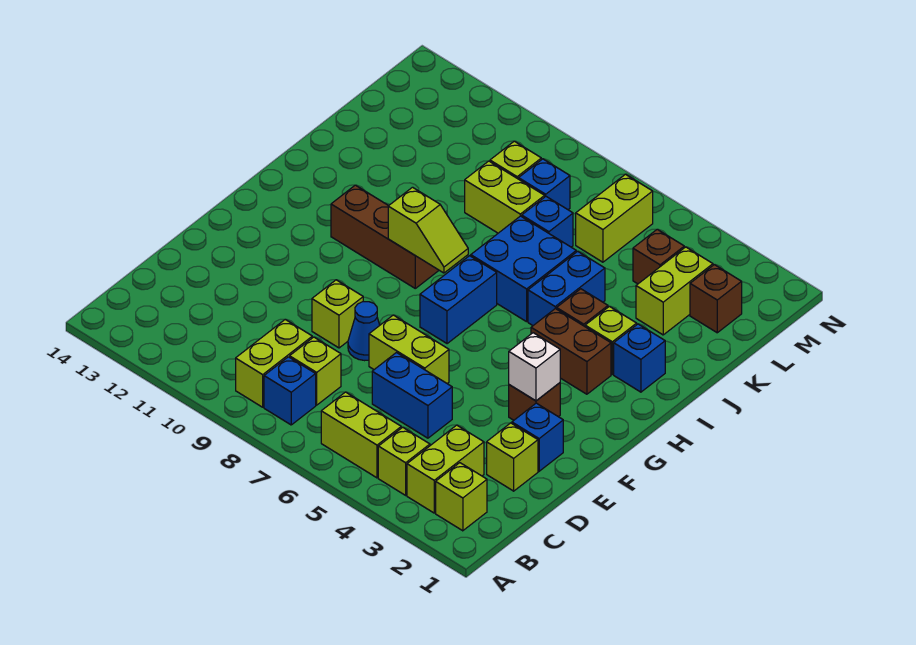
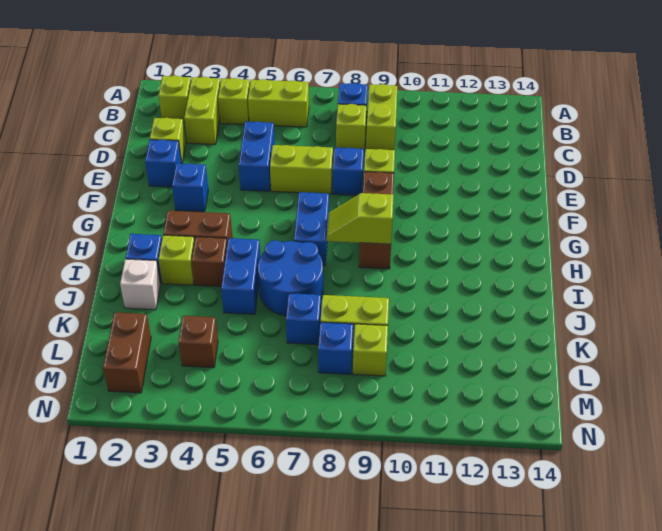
blue brick D5:D6 level 1 -> blue brick D5:E5 level 1
blue cone E8 level 1 -> blue brick E8 level 1
brown brick F3 level 1 -> blue brick F3 level 1
white brick F3 level 2 -> white brick J2 level 1
brown brick H9:H11 level 1 -> brown brick F9:H9 level 1
blue brick I6:J7 level 1 -> blue round brick I6:J7 level 1
lime brick K3:L3 level 1 -> none
brown brick L2 level 1 -> brown brick L2:M2 level 1
lime brick L6:M6 level 1 -> none

